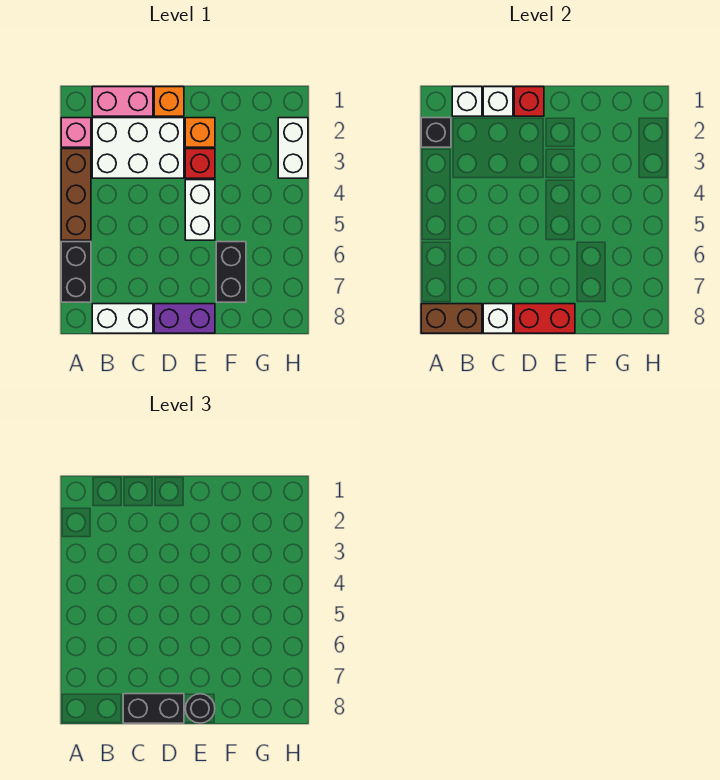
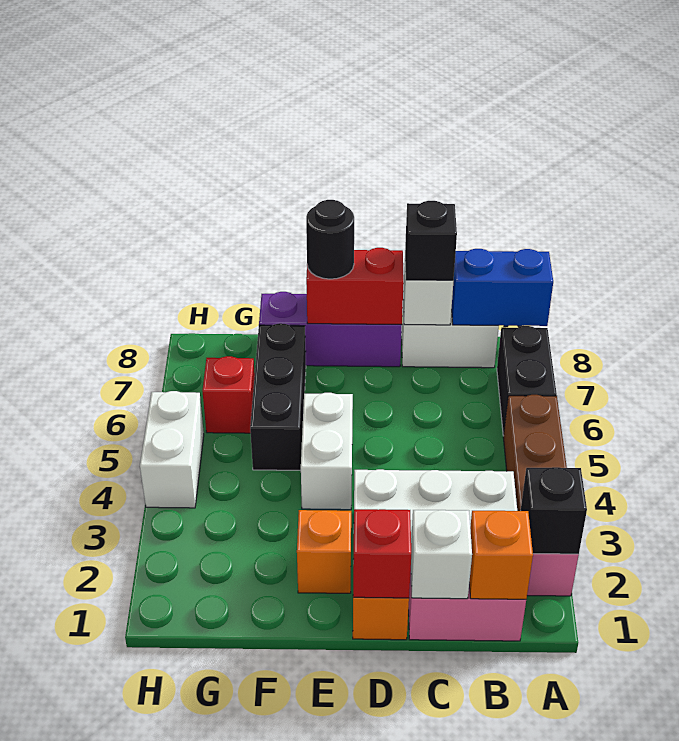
brown brick A8:B8 level 2 -> blue brick A8:B8 level 2
white brick B1 level 2 -> orange brick B1 level 2
black brick C8:D8 level 3 -> black brick C8 level 3
purple brick D8:E8 level 1 -> purple brick D8:F8 level 1
red brick E3 level 1 -> red brick G6 level 1
black brick F6:F7 level 1 -> black brick F5:F7 level 1
white brick H2:H3 level 1 -> white brick H4:H5 level 1

